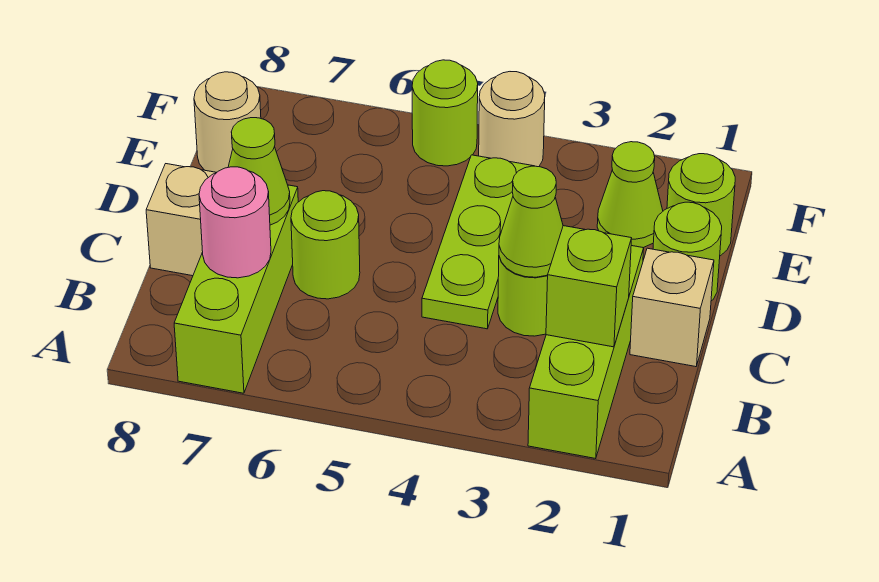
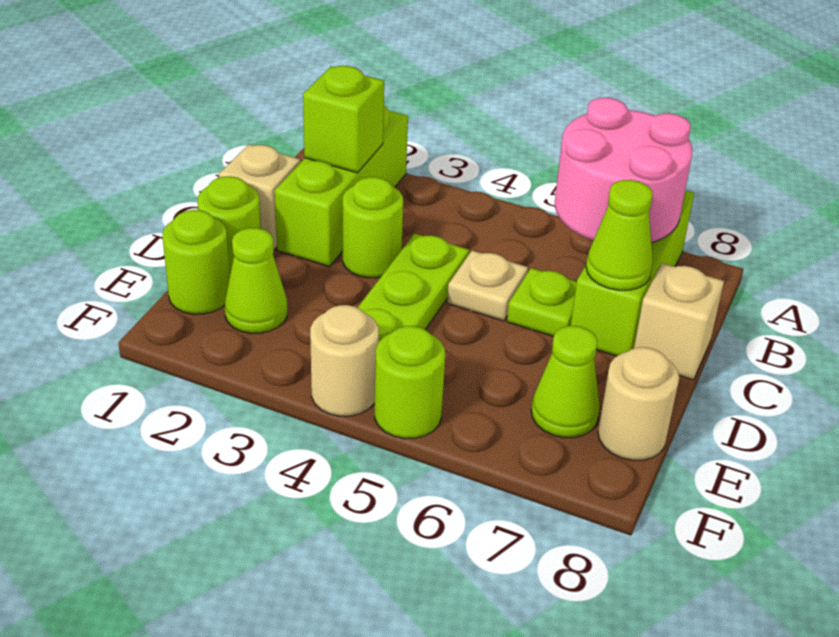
pink round brick B7 level 2 -> pink round brick A6:B7 level 2
lime cone C3 level 2 -> lime cone E7 level 1
none -> tan plate C5 level 1
lime round brick C6 level 1 -> lime plate C6 level 1

